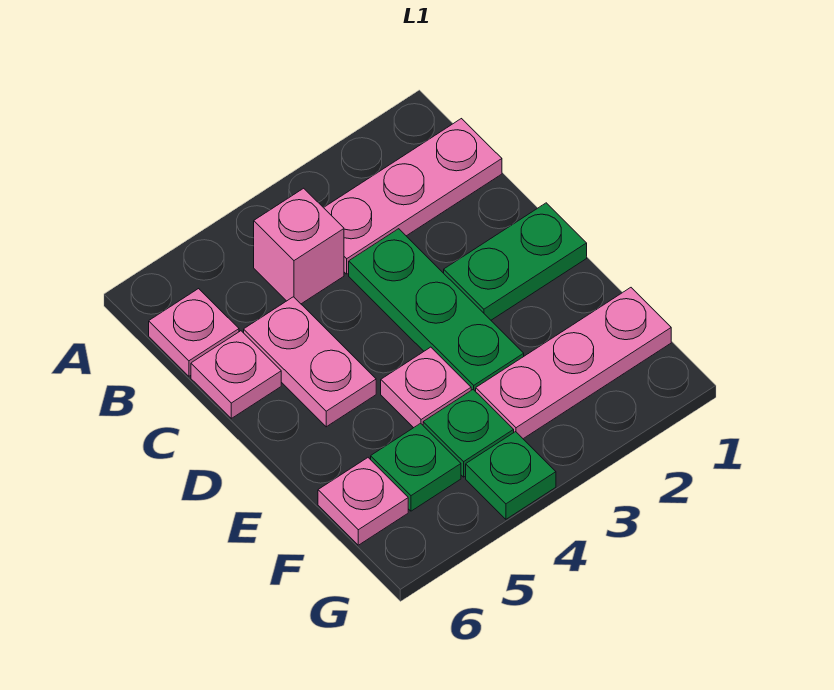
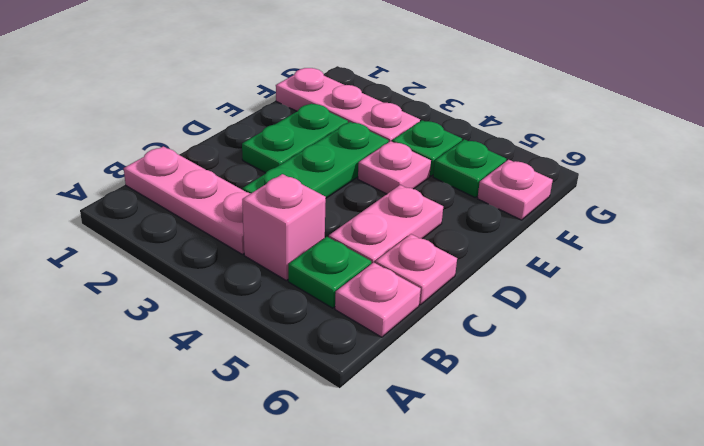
green plate D1:D2 level 1 -> green plate D2:E2 level 1
green plate G4 level 1 -> green plate B5 level 1

